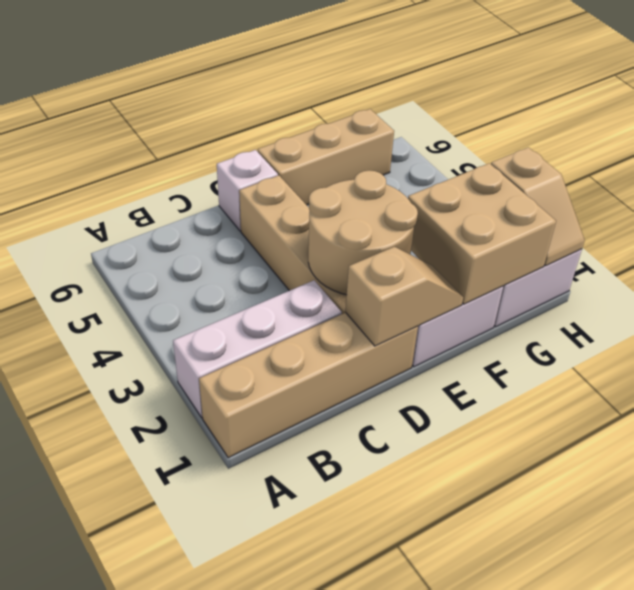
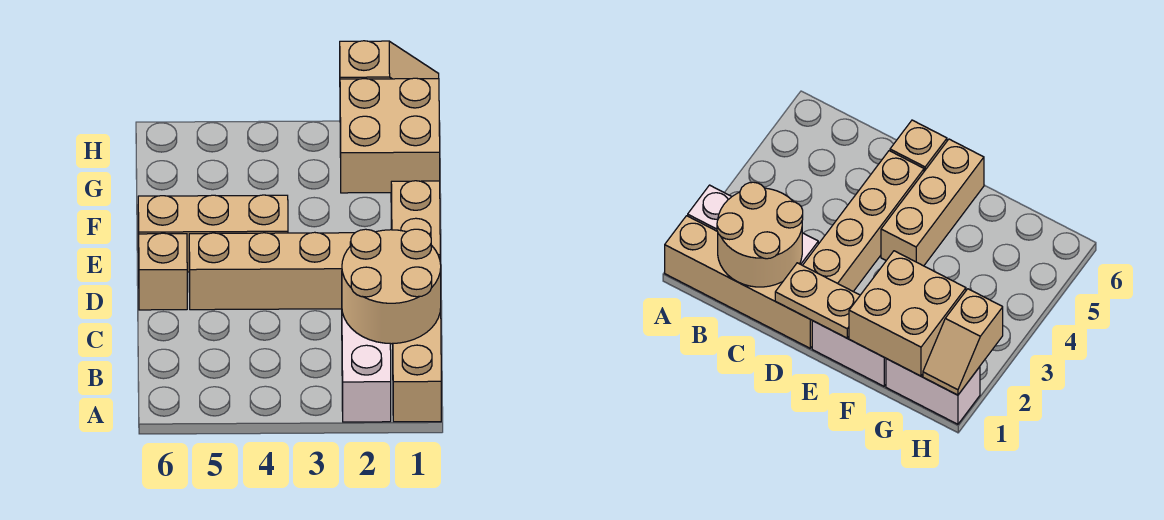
tan slope D1:E1 level 2 top D -> tan plate D1:E1 level 2
tan round brick D2:E3 level 2 -> tan round brick B1:C2 level 2
white brick D6 level 1 -> tan brick D6 level 1
tan brick E6:G6 level 1 -> tan brick E4:E6 level 1

